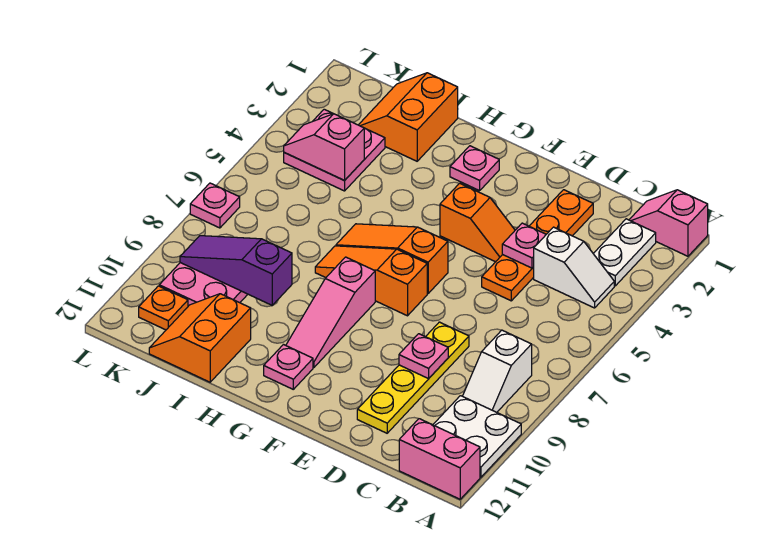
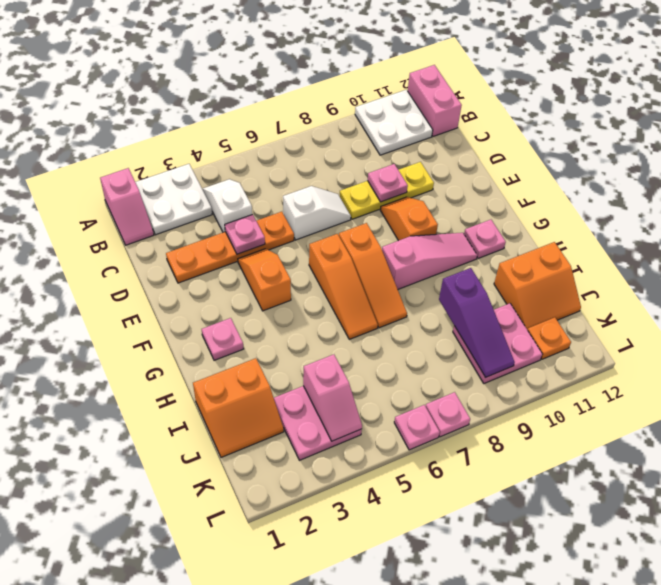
white plate B2:B3 level 1 -> white plate A2:B3 level 1
white slope B8:B9 level 1 top 8 -> white slope D6:D7 level 1 top 6
yellow plate D8:D11 level 1 -> yellow plate D8:D10 level 1
none -> orange slope E9:F9 level 1 top F
none -> pink plate L6 level 1

